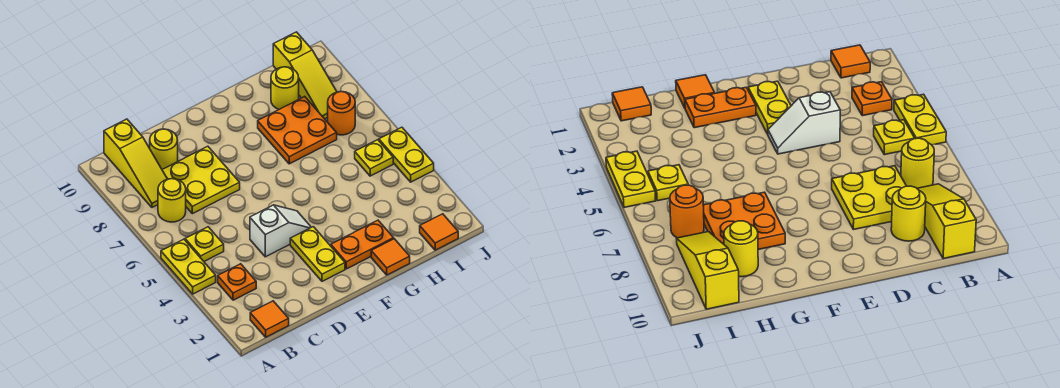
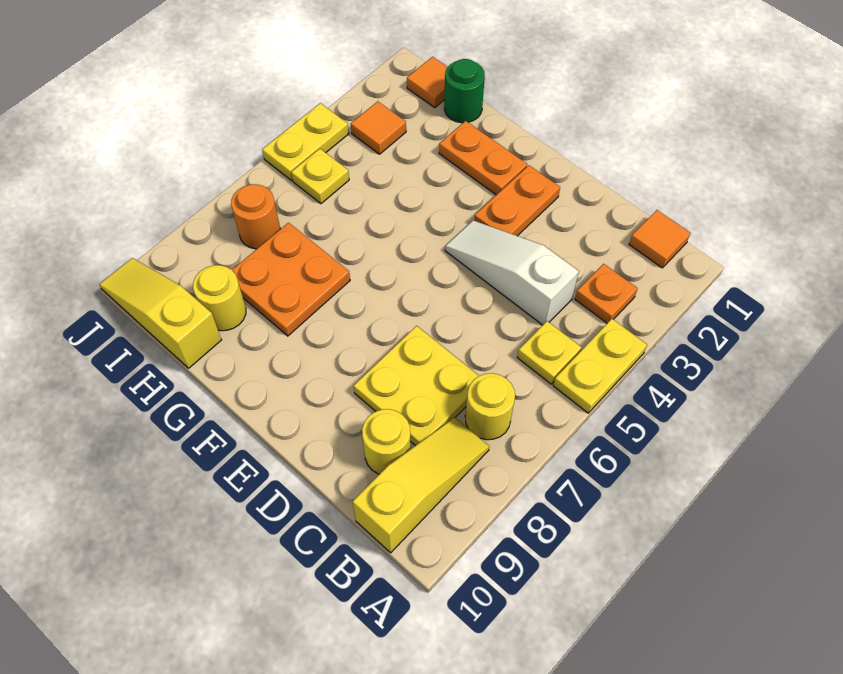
white slope D4:E4 level 1 top D -> white slope C4:E4 level 1 top C
yellow plate E2:E3 level 1 -> orange plate E2:E3 level 1
orange tile G1 level 1 -> orange tile I3 level 1
none -> green round brick H1 level 1
yellow slope I8:I10 level 1 top 10 -> yellow slope H10:J10 level 1 top H

